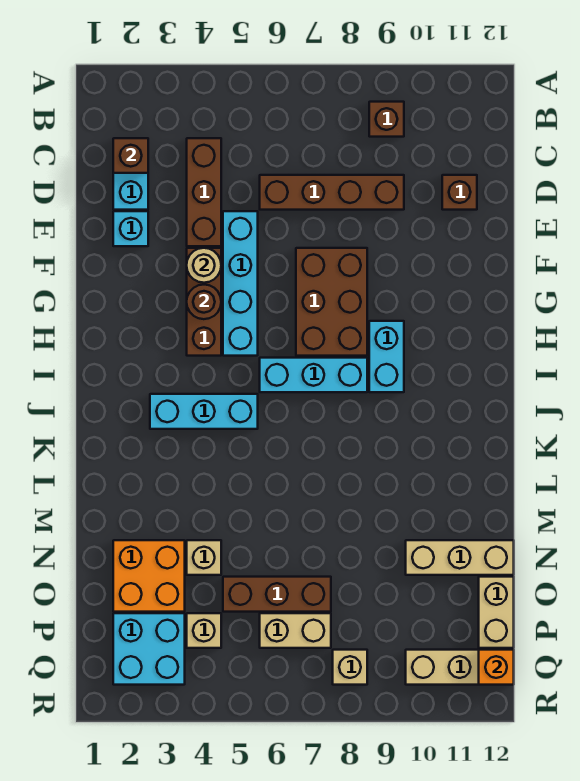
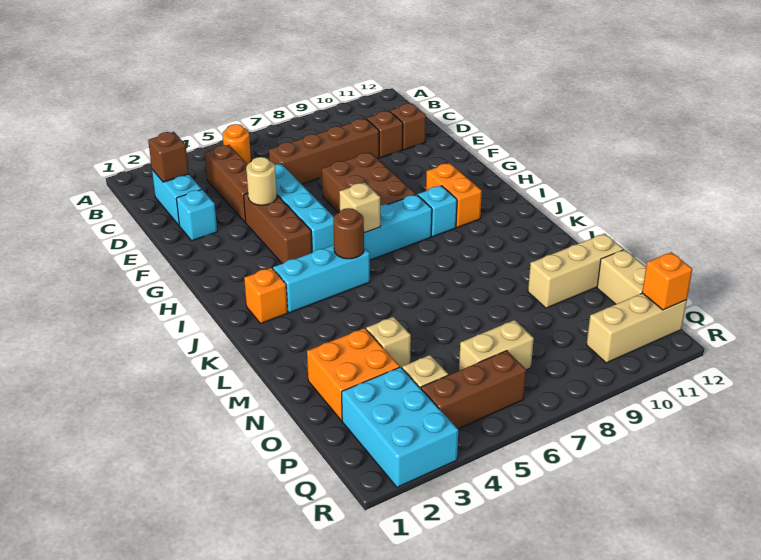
none -> orange round brick B5 level 1
brown brick B9 level 1 -> brown brick D10 level 1
brown round brick G4 level 2 -> brown round brick J5 level 2
cyan brick H9:I9 level 1 -> cyan brick I9 level 1
none -> orange brick H10:I10 level 1
none -> orange brick J2 level 1
brown brick O5:O7 level 1 -> brown brick Q4:Q6 level 1
cyan brick P2:Q3 level 1 -> cyan brick P2:R3 level 1
tan brick Q8 level 1 -> tan brick I6 level 2

